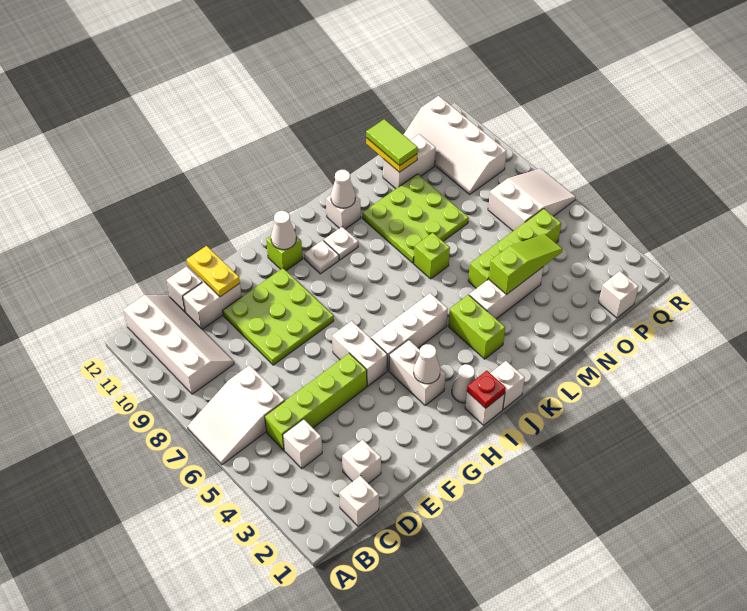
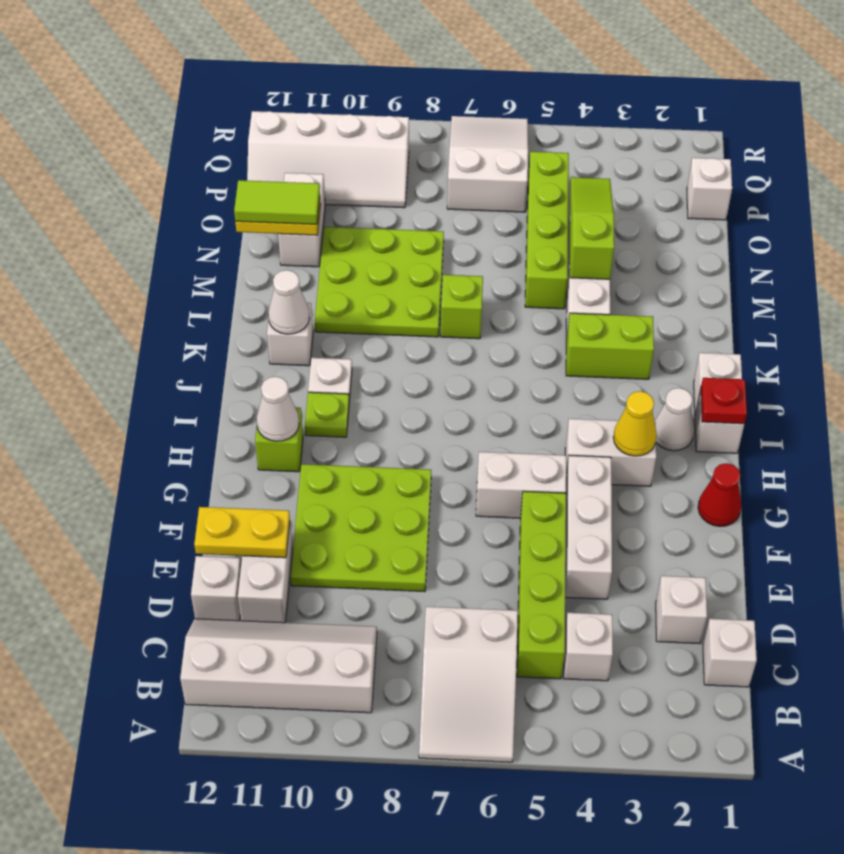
none -> red cone G1 level 1
white cone H3 level 2 -> yellow cone H3 level 2
white brick H5:J5 level 1 -> white brick E4:G4 level 1
white plate I10 level 1 -> lime plate I10 level 1

